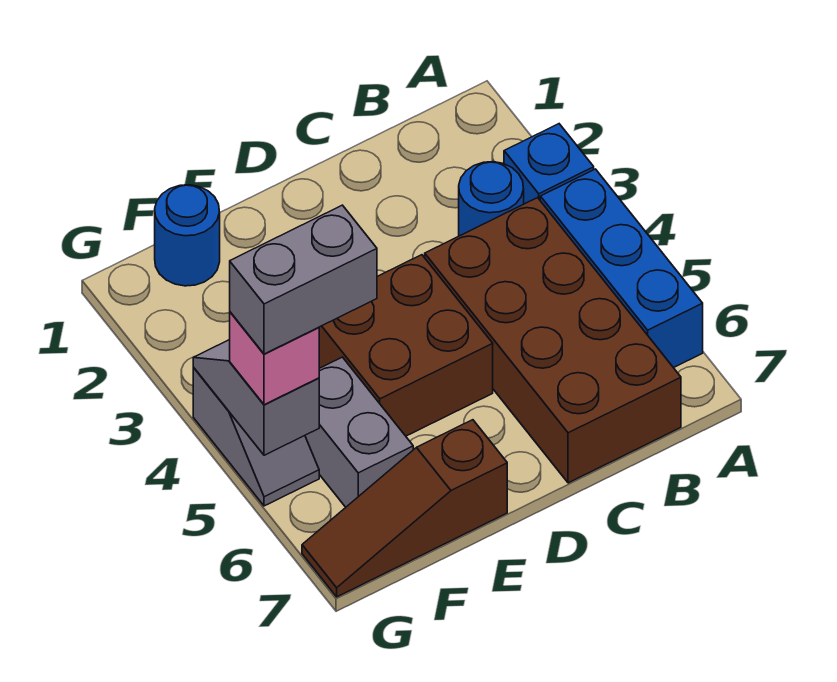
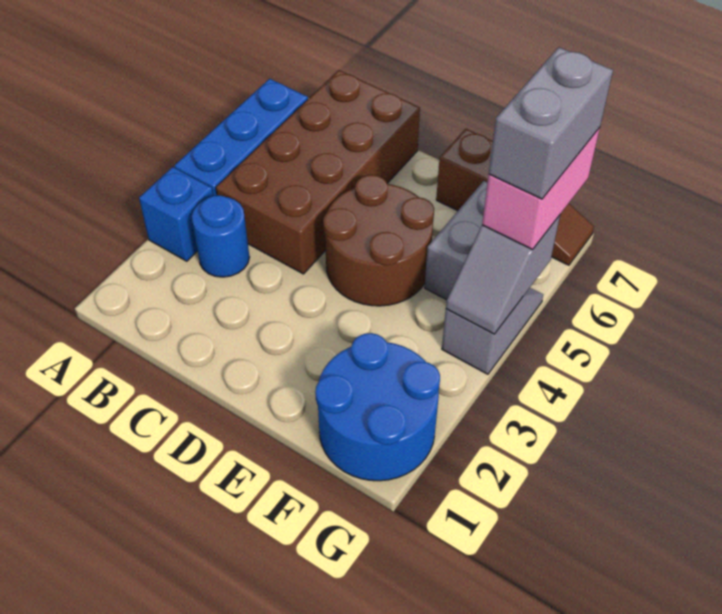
brown brick D4:E5 level 1 -> brown round brick D4:E5 level 1
blue round brick F1 level 1 -> blue round brick F1:G2 level 1
grey brick F5:G5 level 4 -> grey brick G5:G6 level 4
pink brick G5 level 3 -> pink brick G5:G6 level 3

